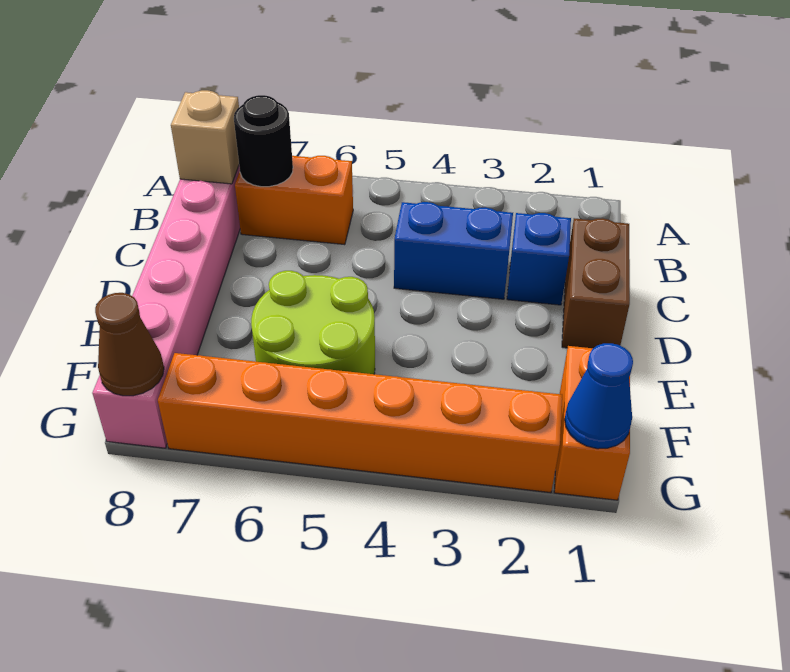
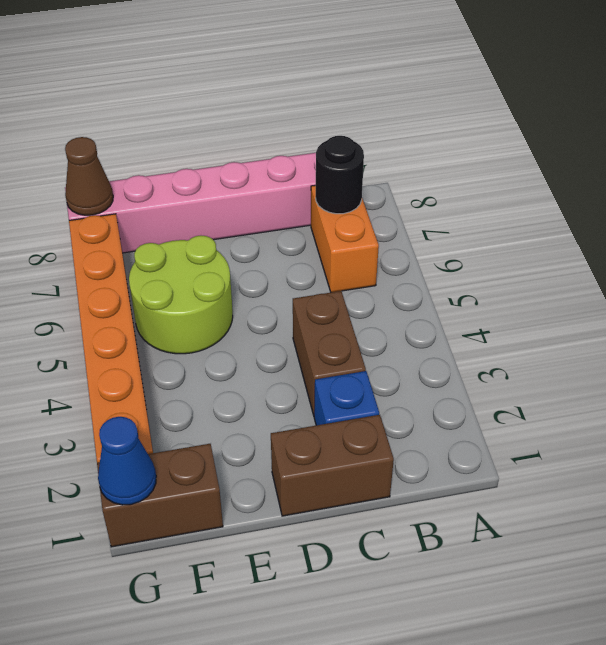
tan brick B8 level 2 -> none
blue brick C3:C4 level 1 -> brown brick C3:C4 level 1
orange brick F1:G1 level 1 -> brown brick F1:G1 level 1

